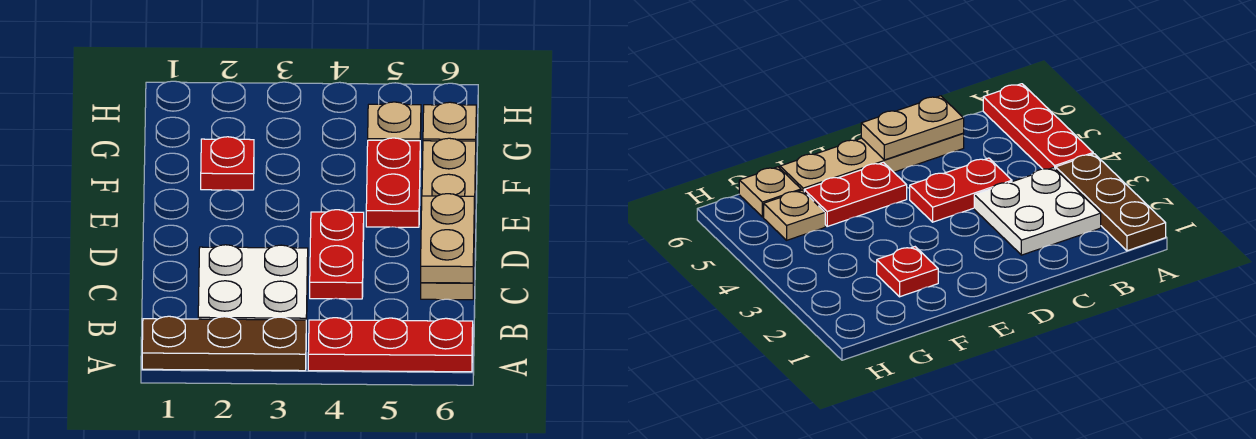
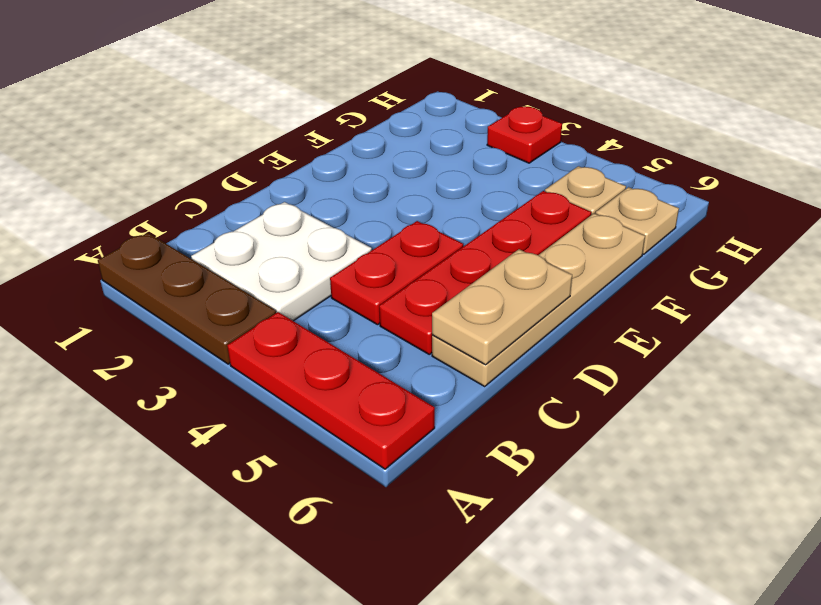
red plate E5:F5 level 1 -> red plate C5:F5 level 1
red plate F2 level 1 -> red plate H3 level 1

